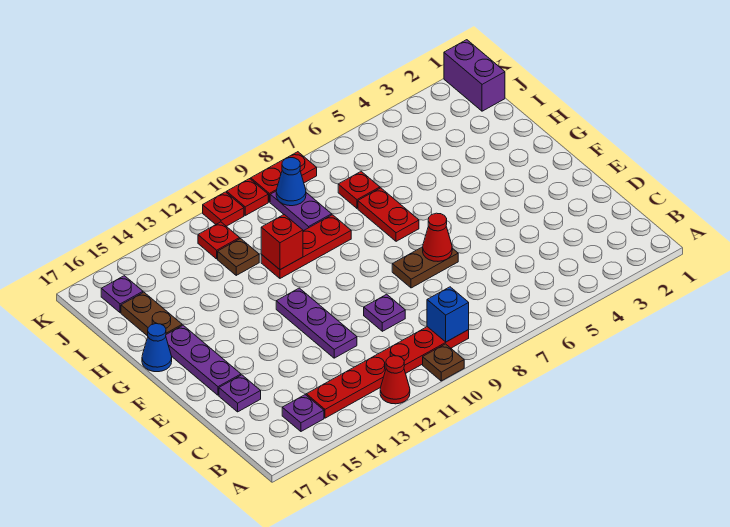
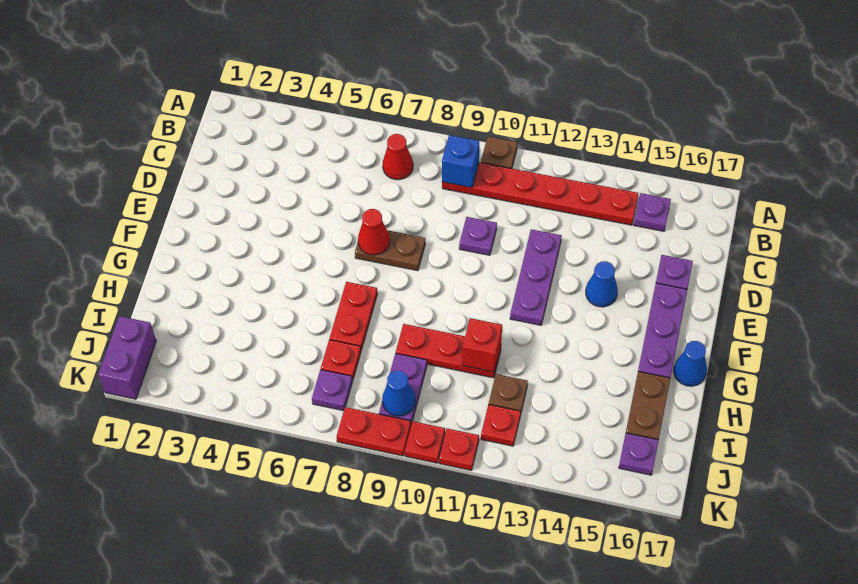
red cone A12 level 1 -> red cone B7 level 1
none -> blue cone E14 level 1
none -> purple plate J7 level 1

